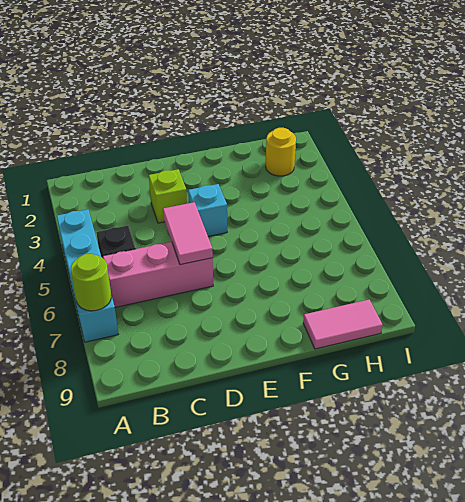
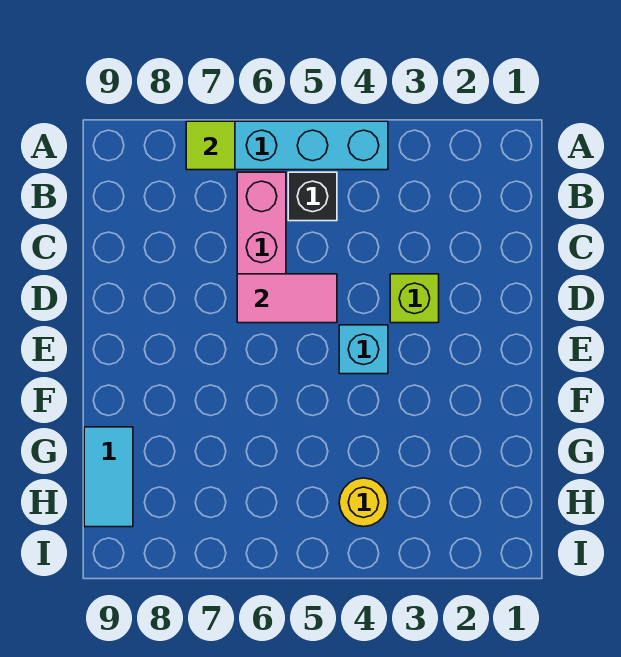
lime round brick A7 level 2 -> lime tile A7 level 2
pink tile G9:H9 level 1 -> cyan tile G9:H9 level 1
yellow round brick H2 level 1 -> yellow round brick H4 level 1

